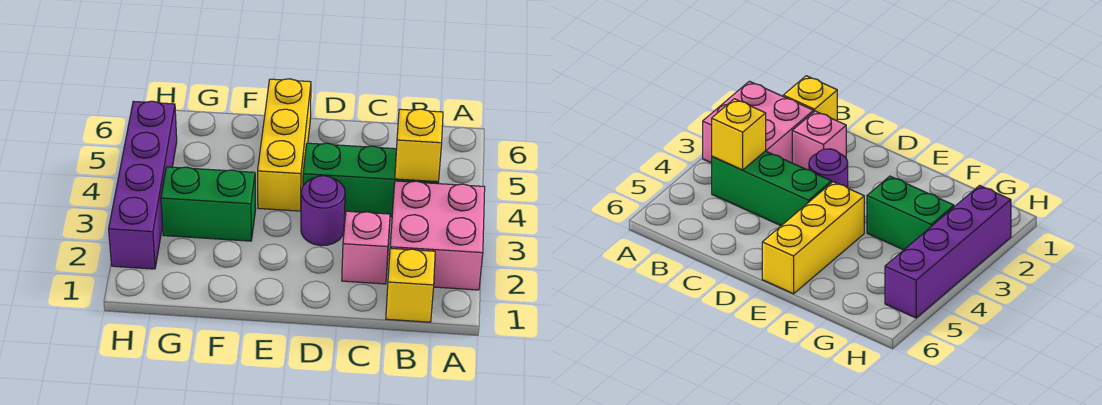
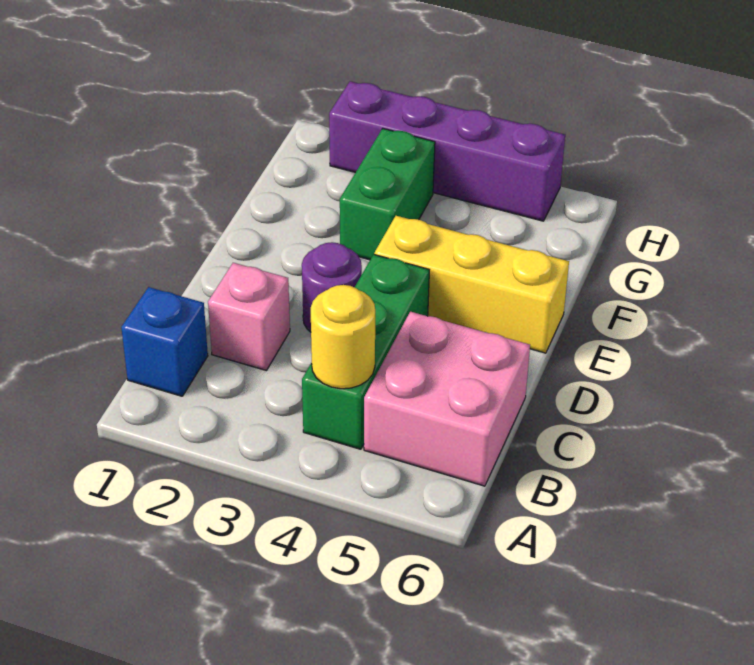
pink brick A2:B3 level 1 -> pink brick B5:C6 level 1
yellow brick B1 level 1 -> blue brick B1 level 1
yellow brick B4 level 2 -> yellow round brick B4 level 2

